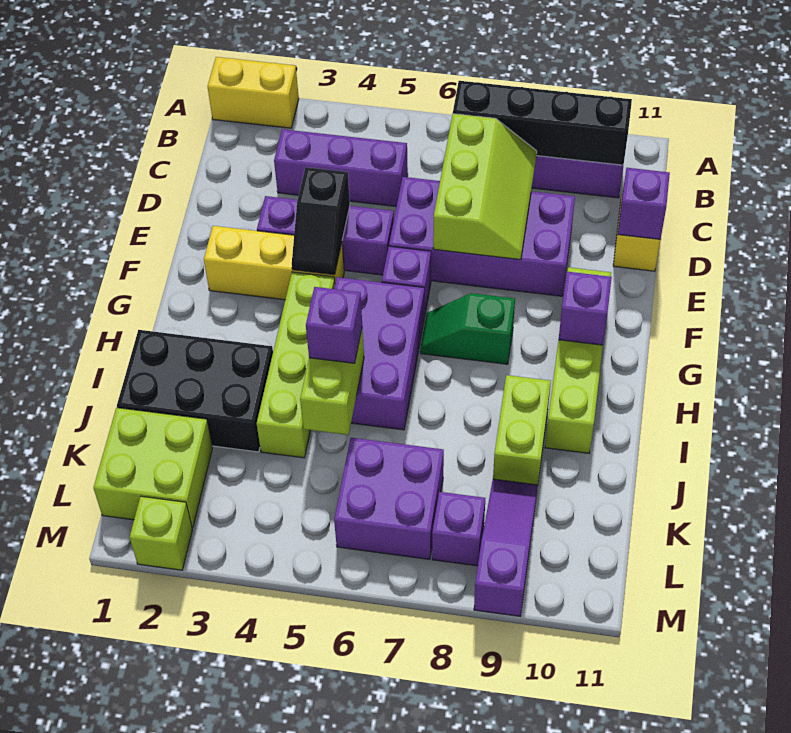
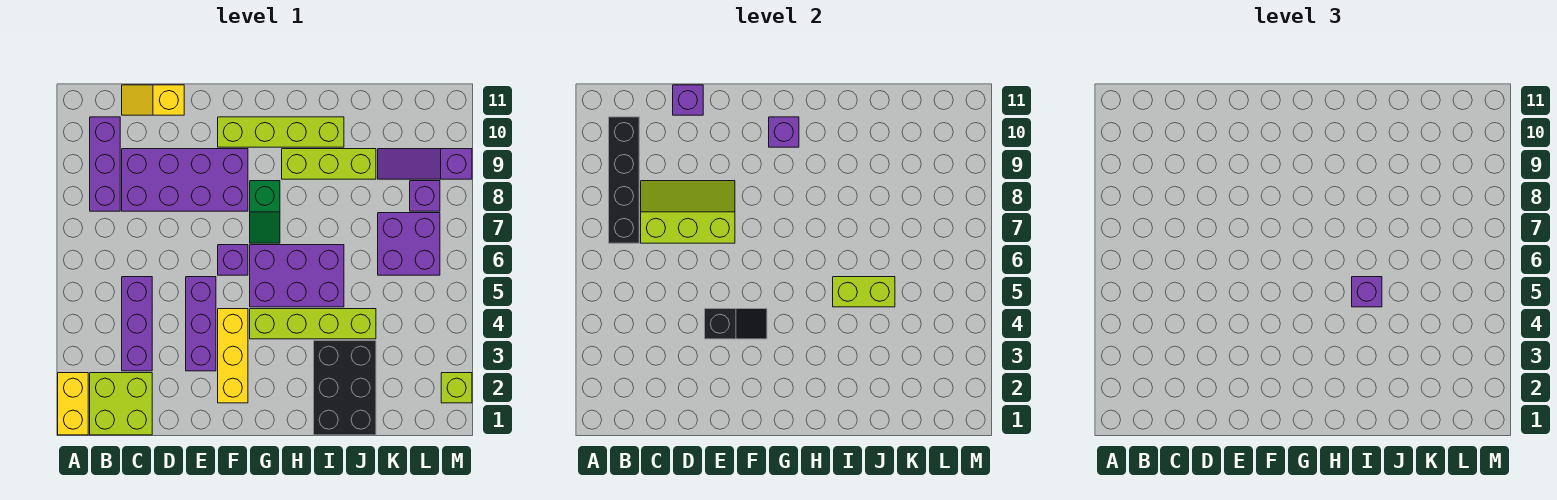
purple brick D6:E9 level 1 -> purple brick C8:F9 level 1
lime brick I9:J9 level 1 -> lime brick H9:J9 level 1
lime brick K1:L2 level 1 -> lime brick B1:C2 level 1

